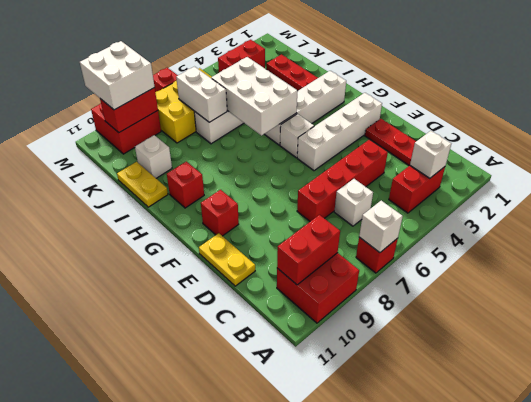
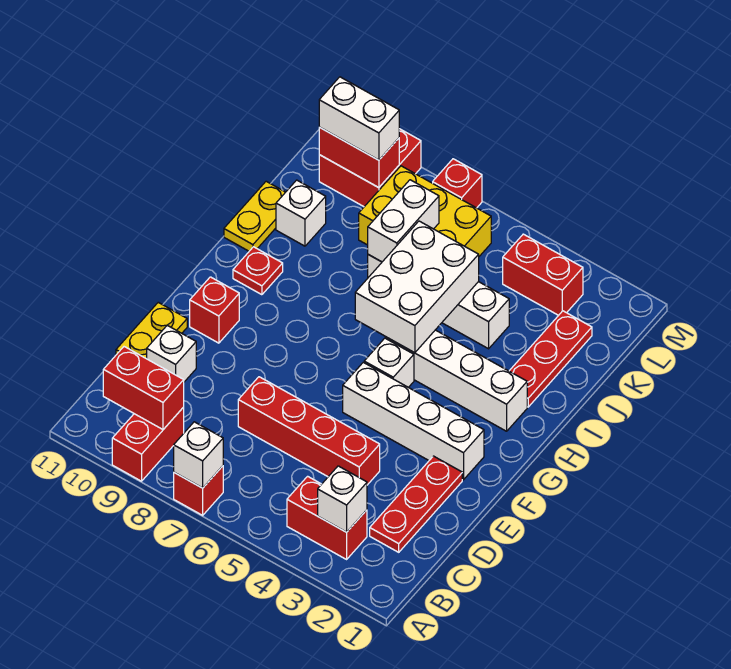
red brick A9:B10 level 1 -> red brick A9:B9 level 1
white brick C6 level 1 -> white brick D10 level 1
red brick H10 level 1 -> red plate H10 level 1
white brick L9:M10 level 3 -> white brick L9:L10 level 3

